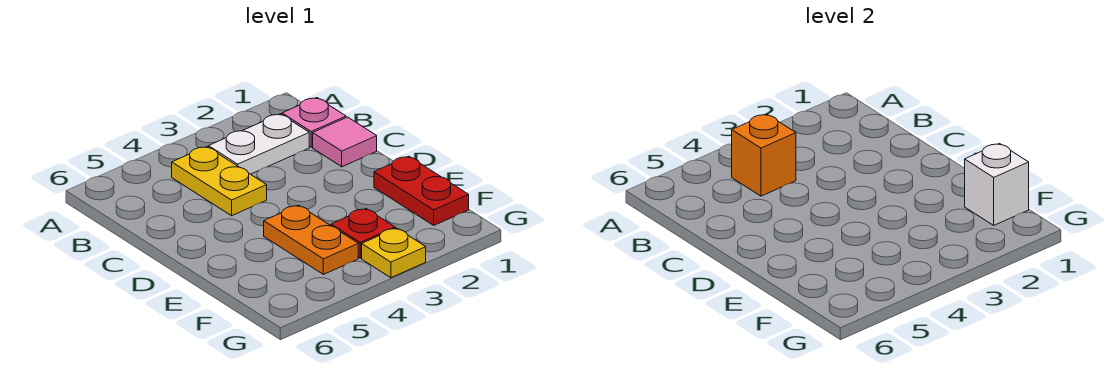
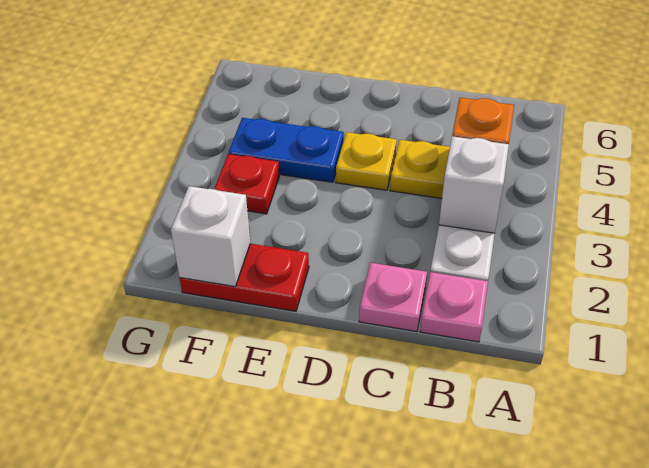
none -> white brick B3 level 2
pink tile C1 level 1 -> pink plate C1 level 1
orange plate E4:F4 level 1 -> blue plate E4:F4 level 1
yellow plate G3 level 1 -> yellow plate D4 level 1

